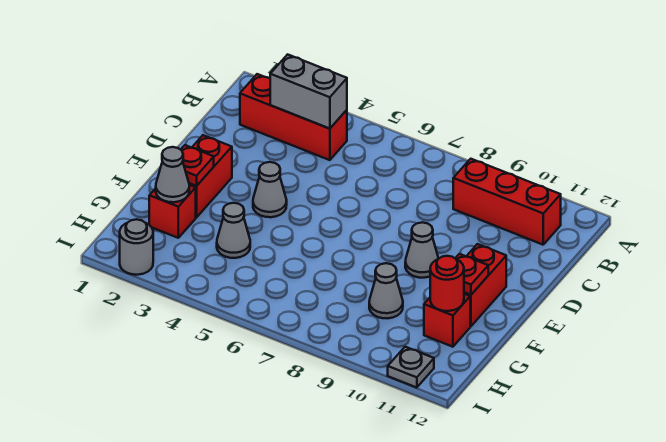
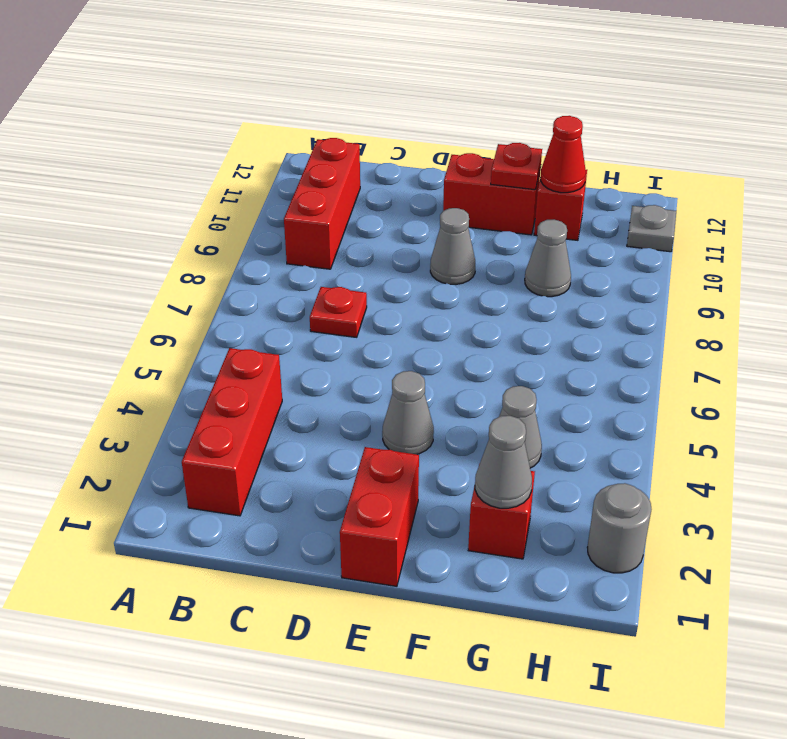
grey brick B3:B4 level 2 -> none
red brick E2:F2 level 1 -> red brick E1:E2 level 1
red plate F2 level 2 -> red plate C7 level 1
red round brick G11 level 2 -> red cone G11 level 2

